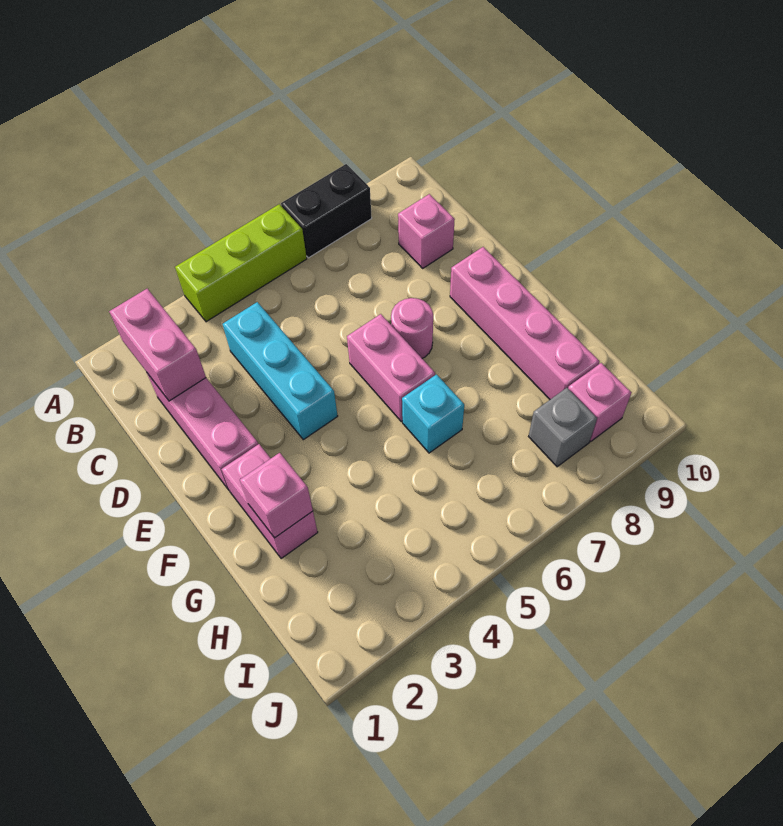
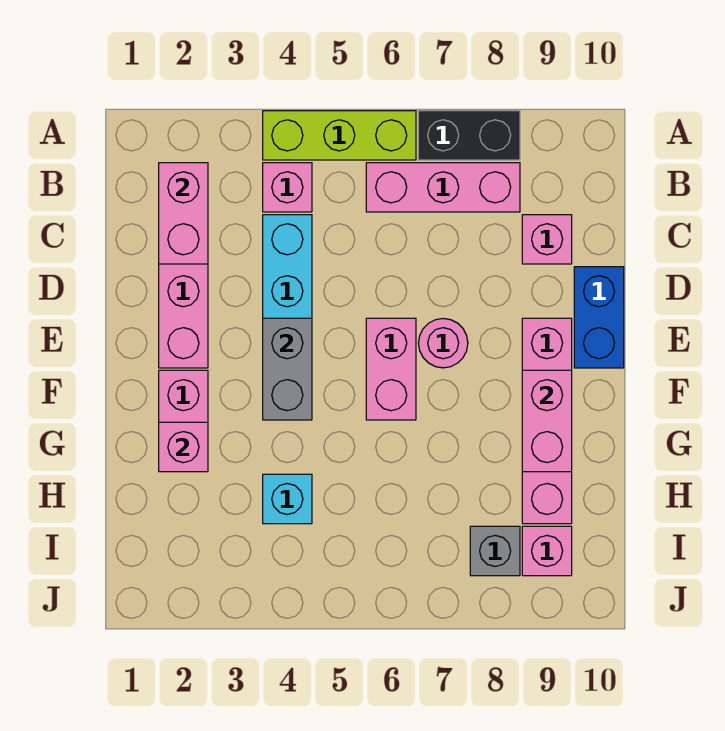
none -> pink brick B4 level 1
none -> pink brick B6:B8 level 1
none -> blue brick D10:E10 level 1
none -> grey brick E4:F4 level 2
none -> pink brick F9:G9 level 2
cyan brick G6 level 1 -> cyan brick H4 level 1

